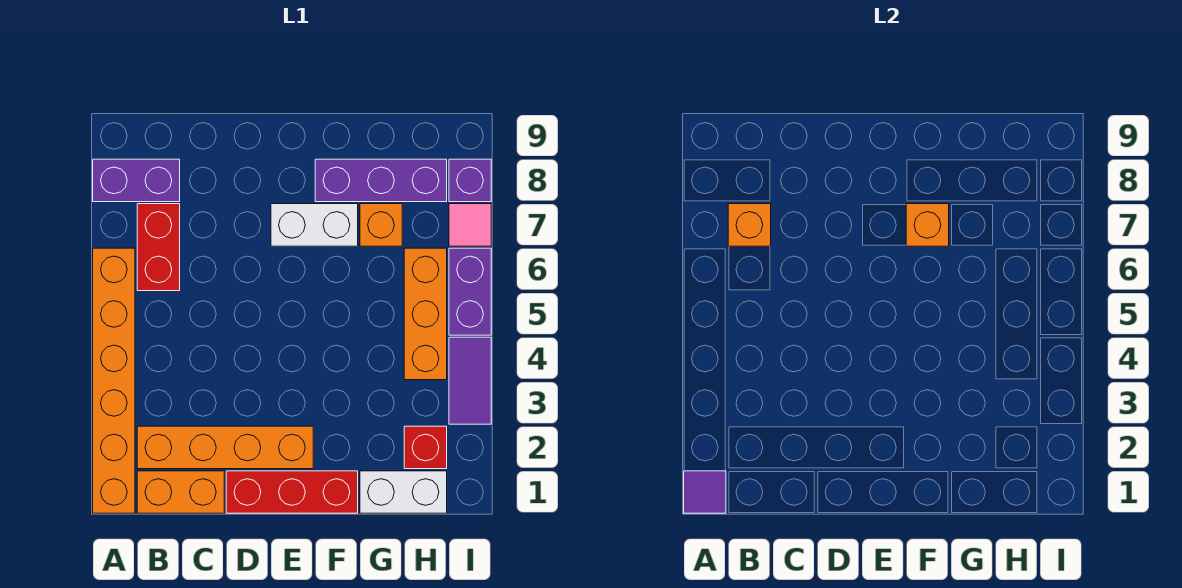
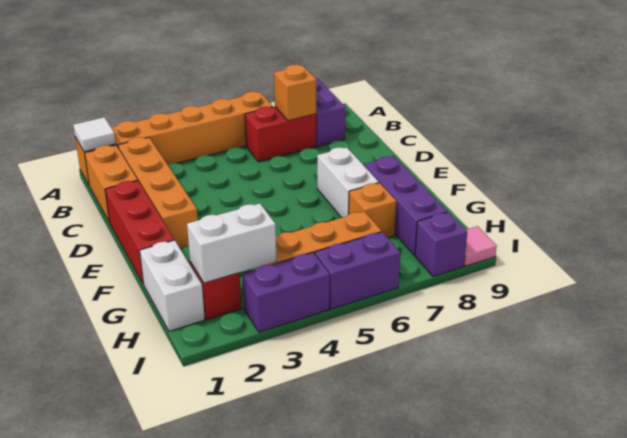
purple tile A1 level 2 -> white tile A1 level 2
orange brick F7 level 2 -> none
none -> white brick H2:H3 level 2
purple tile I3:I4 level 1 -> purple brick I3:I4 level 1
pink tile I7 level 1 -> pink tile I9 level 1

